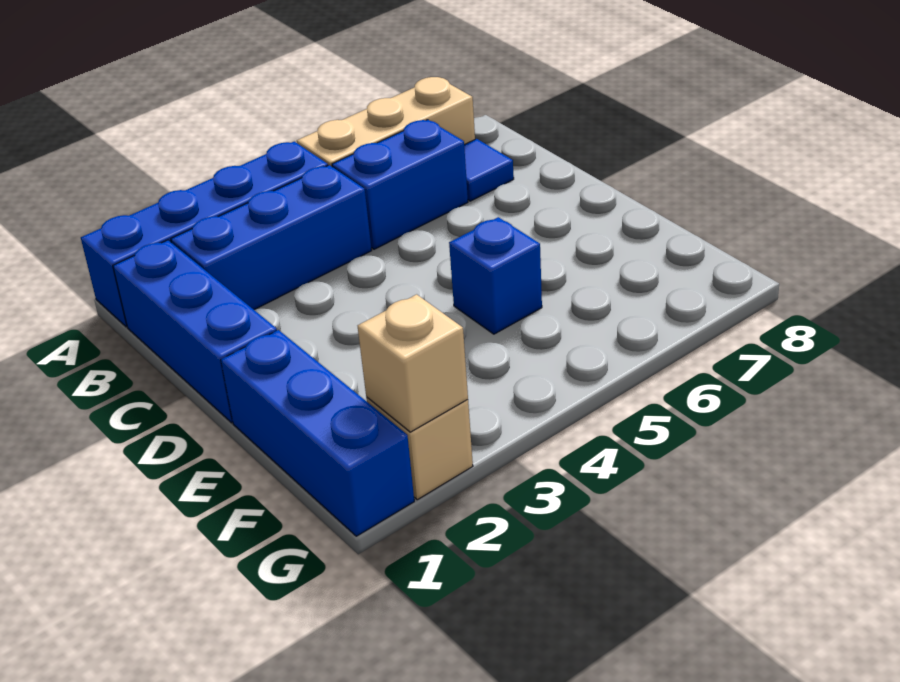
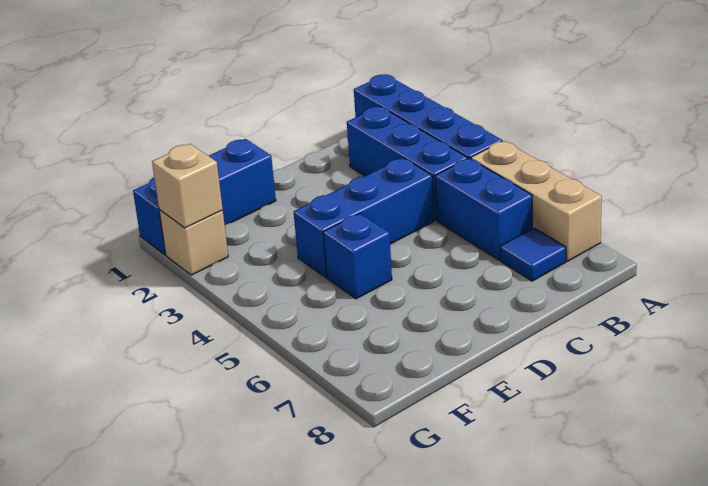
blue brick B1:D1 level 1 -> blue brick C4:E4 level 1

